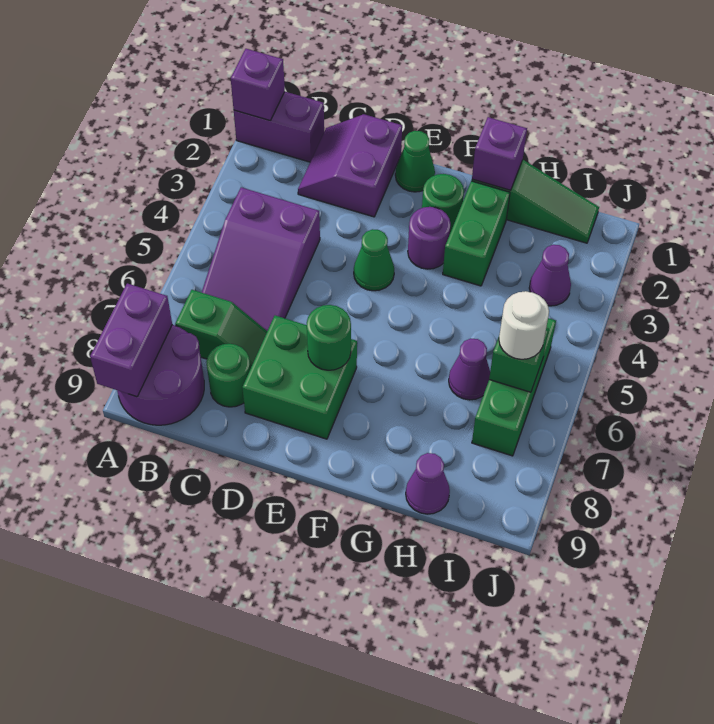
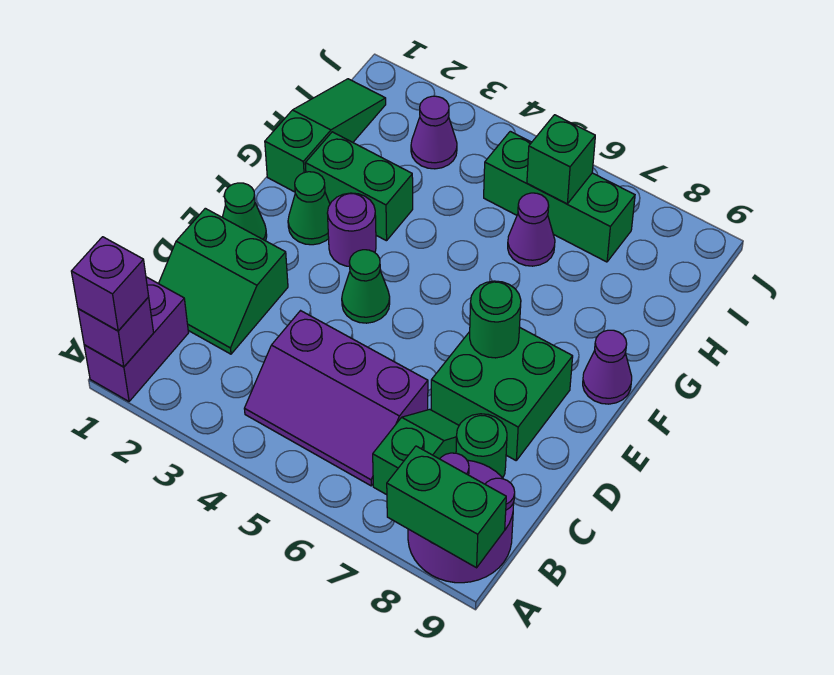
purple brick A8:A9 level 2 -> green brick A8:A9 level 2
purple slope B4:C6 level 1 top 4 -> purple slope B4:C6 level 1 top C
purple slope C1:D2 level 1 top D -> green slope C1:D2 level 1 top D
green round brick F2 level 1 -> green cone F2 level 1
purple brick G1 level 2 -> purple brick A1 level 3
purple cone H9 level 1 -> purple cone F9 level 1
white round brick I6 level 3 -> none

